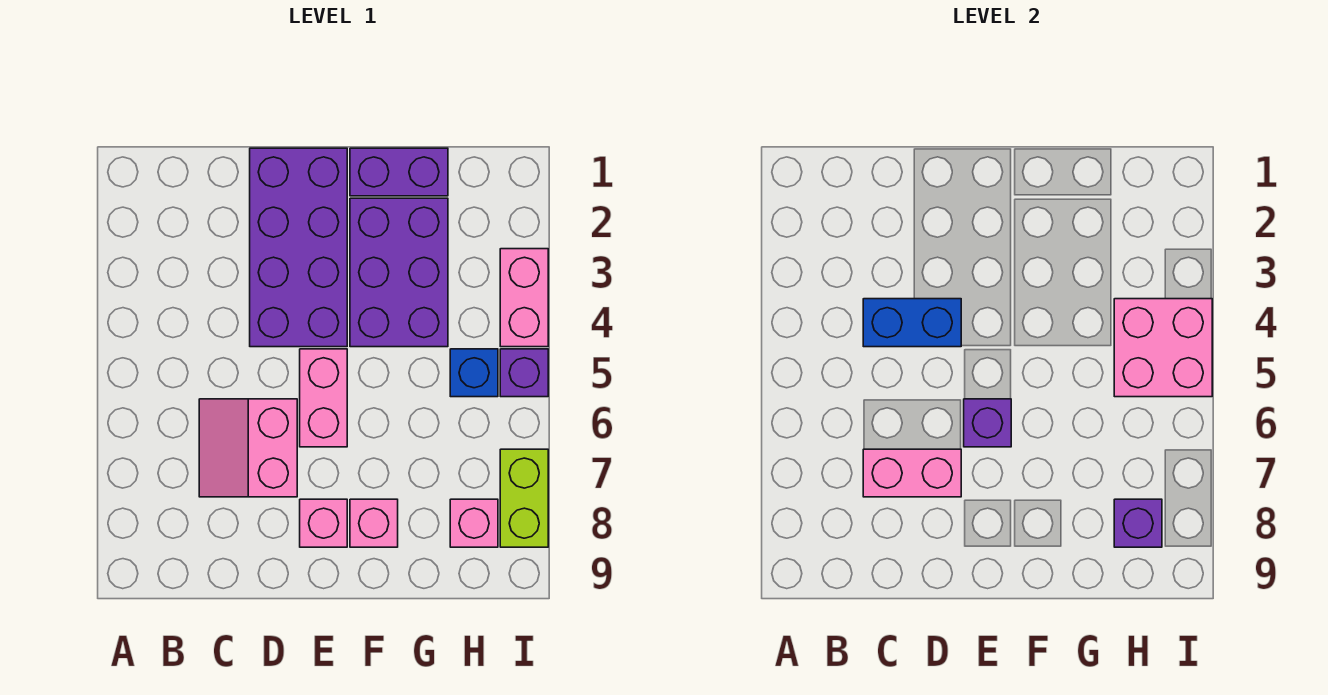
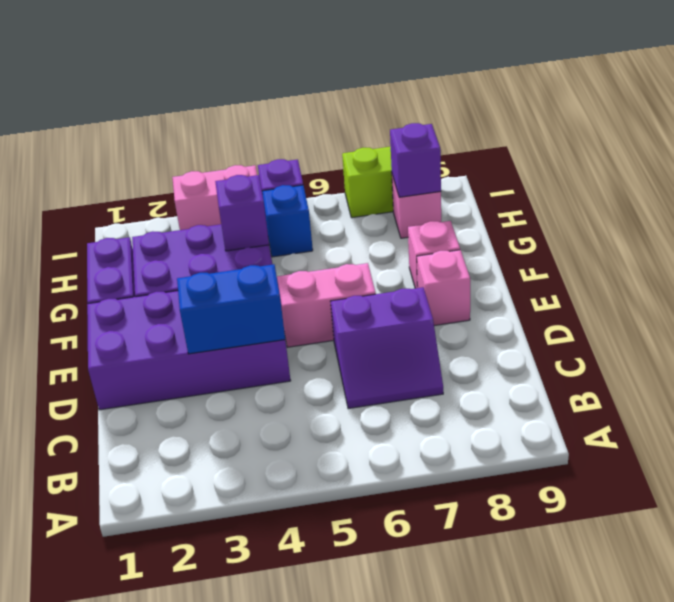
blue brick C4:D4 level 2 -> blue brick D3:D4 level 2
pink slope C6:D7 level 1 top D -> purple slope C6:D7 level 1 top D
pink brick C7:D7 level 2 -> none
purple brick E6 level 2 -> purple brick G4 level 2
pink brick H4:I5 level 2 -> none

